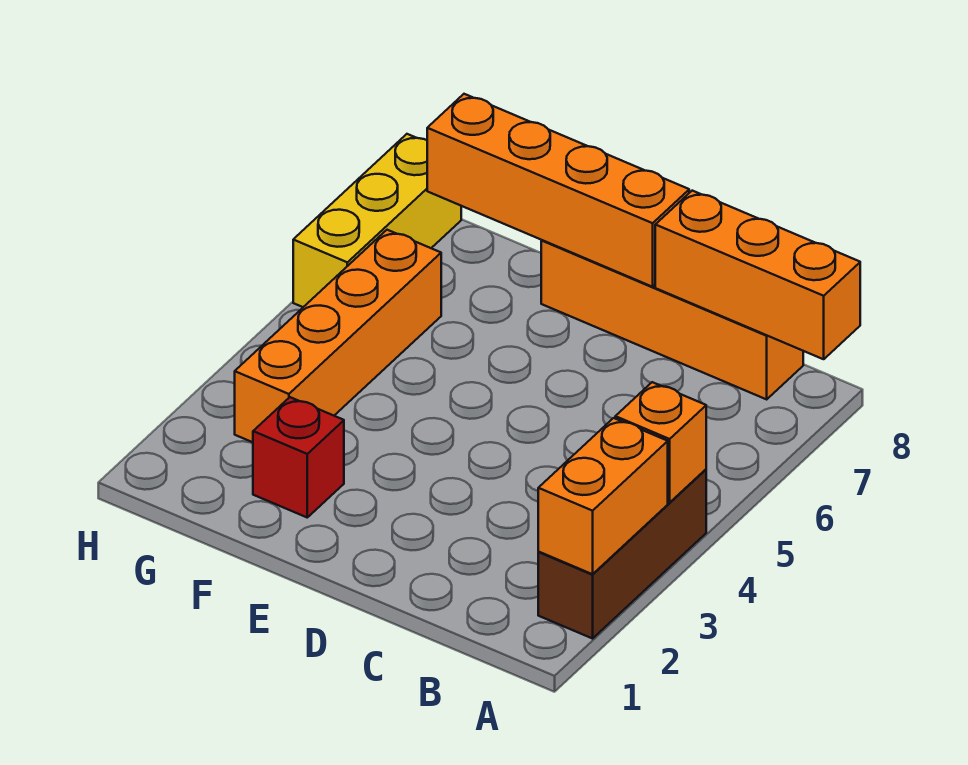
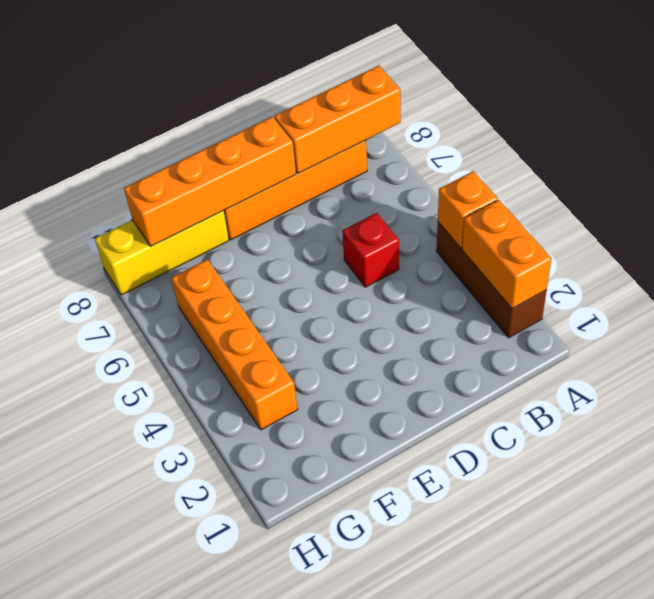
red brick F2 level 1 -> red brick C5 level 1
yellow brick H6:H8 level 1 -> yellow brick F8:H8 level 1

